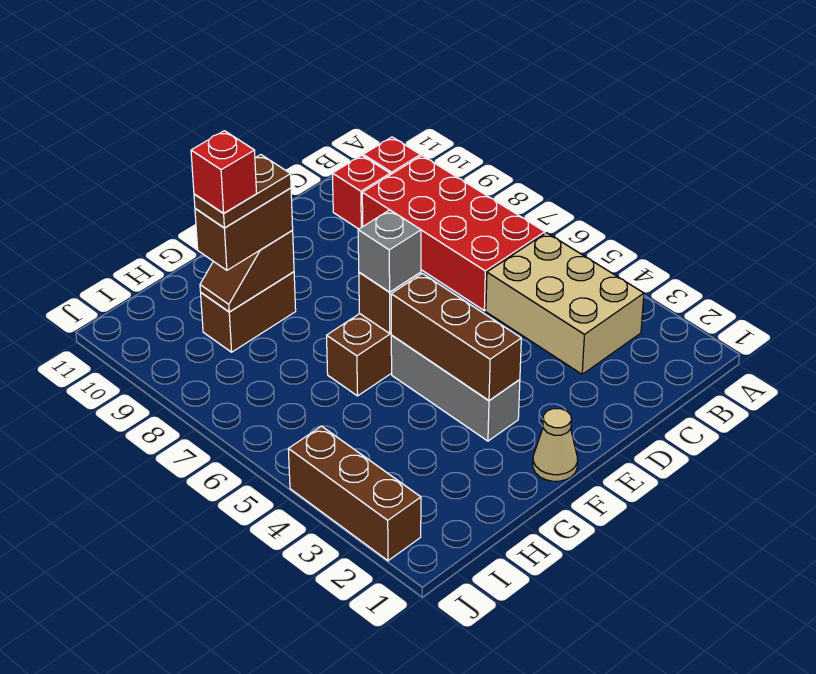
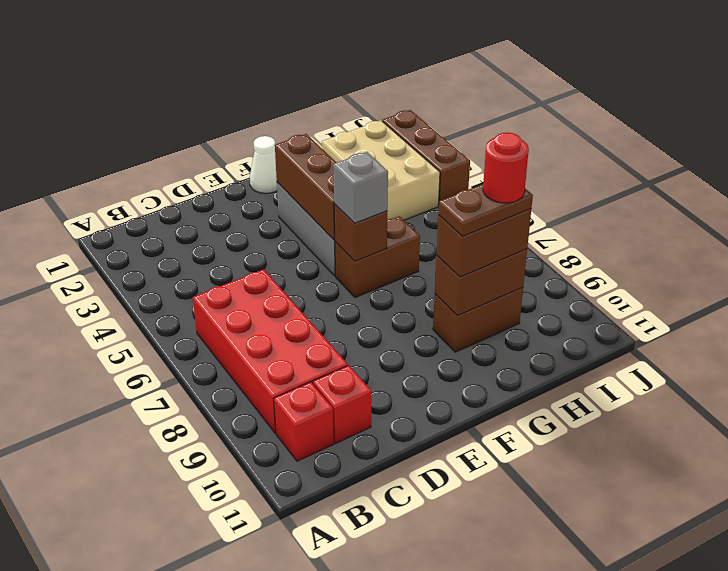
tan brick B3:C5 level 1 -> tan brick H2:I4 level 1
tan cone F1 level 1 -> white cone F1 level 1
brown slope G9:H9 level 2 top G -> brown brick G9:H9 level 2
red brick H9 level 5 -> red round brick H9 level 5

